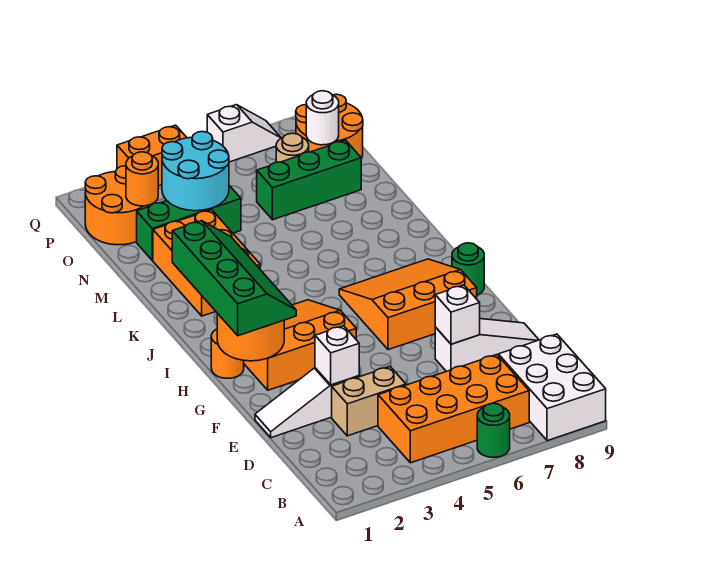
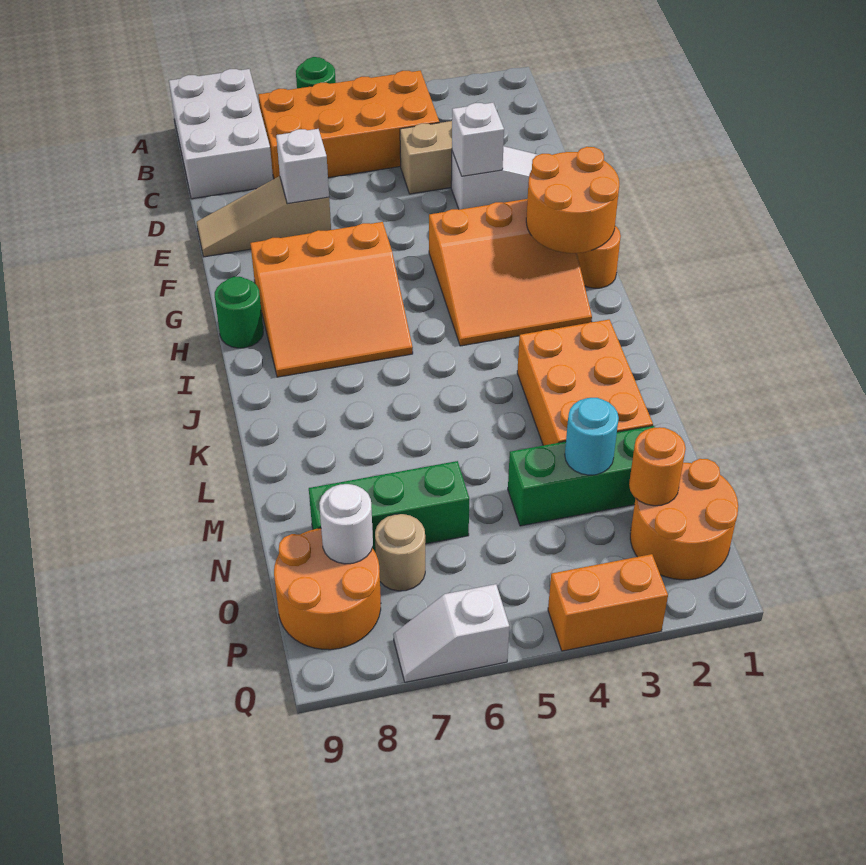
white slope E7:E9 level 1 top 7 -> tan slope E7:E9 level 1 top 7
green slope G1:J2 level 3 top 1 -> none
cyan round brick N3:O4 level 2 -> cyan round brick N3 level 2

